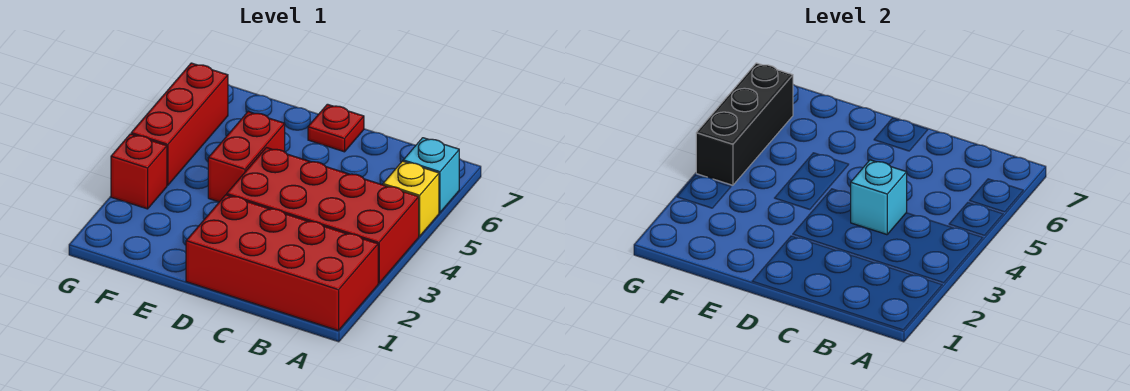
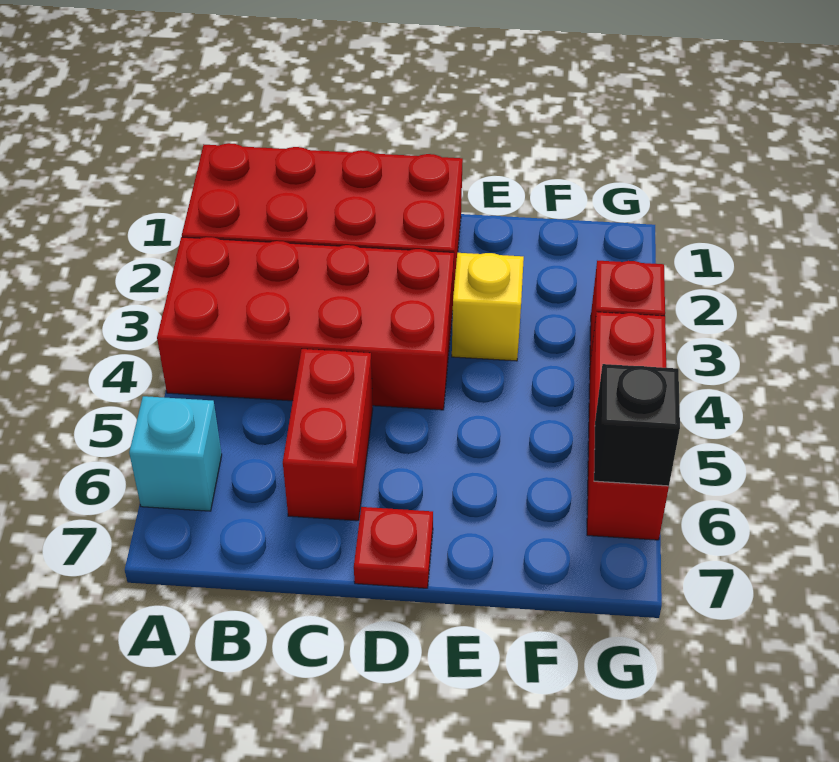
yellow brick A5 level 1 -> yellow brick E3 level 1
cyan brick C4 level 2 -> none
red brick E4:E5 level 1 -> red brick C5:C6 level 1
black brick G4:G6 level 2 -> black brick G6 level 2

